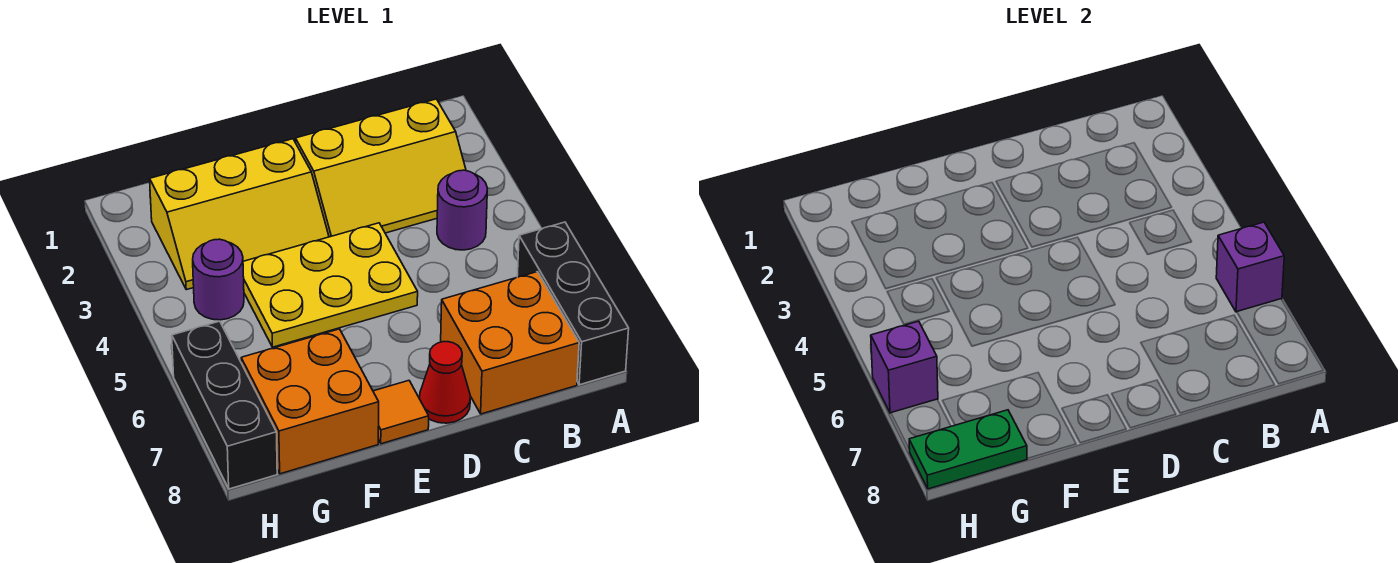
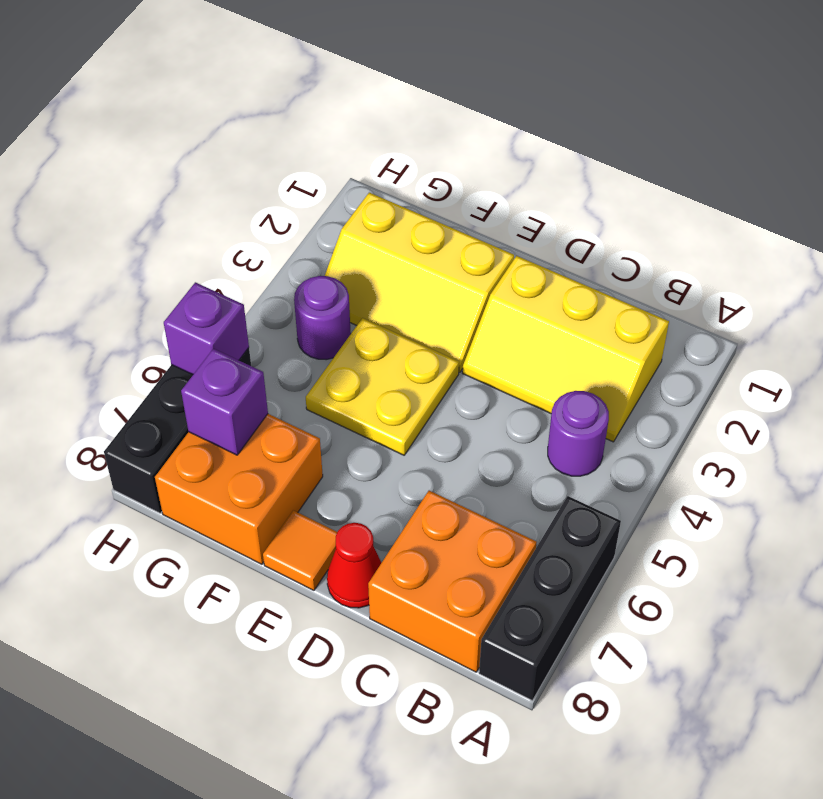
purple brick A6 level 2 -> purple brick G7 level 2
yellow plate D4:F5 level 1 -> yellow plate E4:F5 level 1
green plate G8:H8 level 2 -> none

